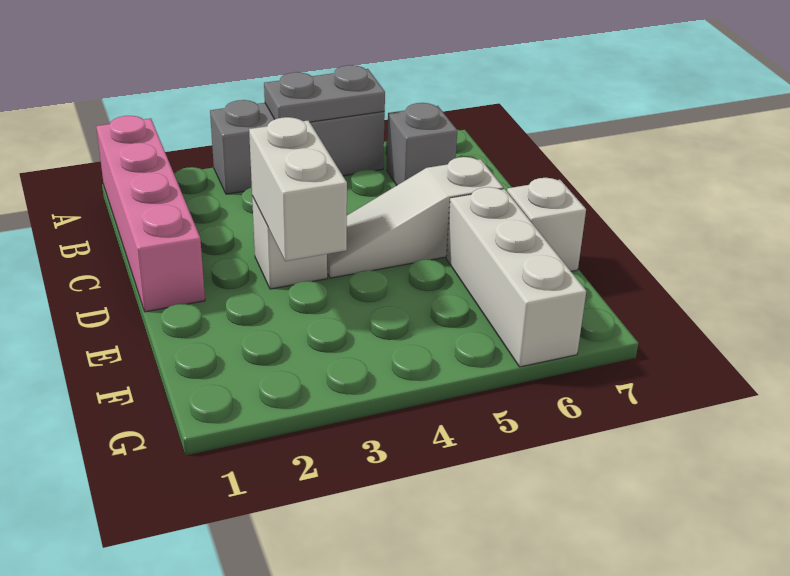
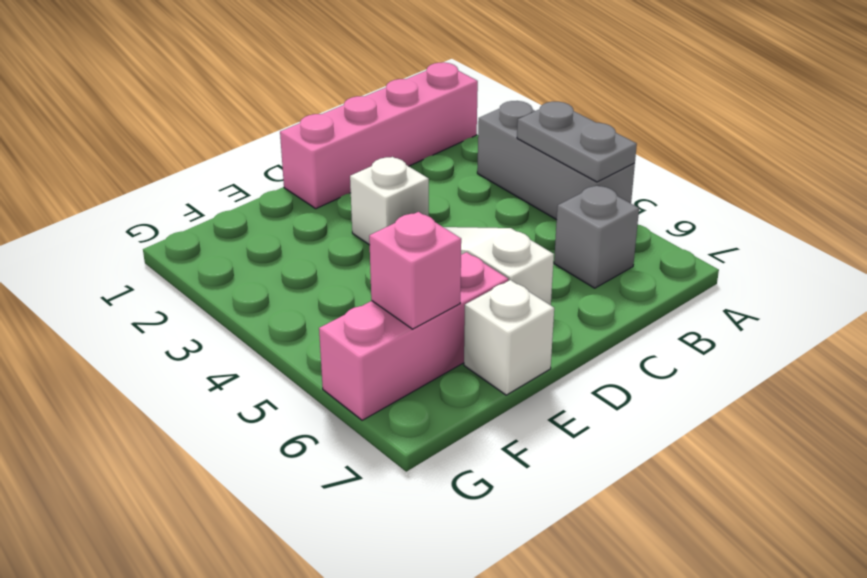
white brick D3:E3 level 2 -> none
white brick E6:G6 level 1 -> pink brick E6:G6 level 1
none -> pink brick F6 level 2

